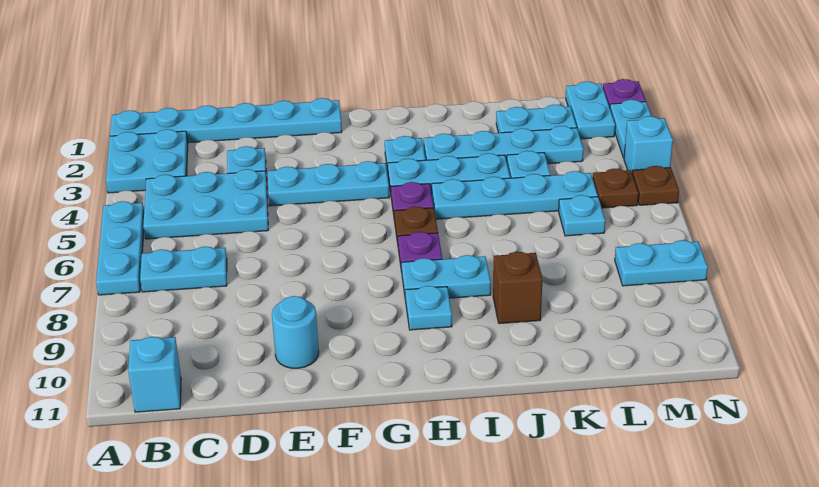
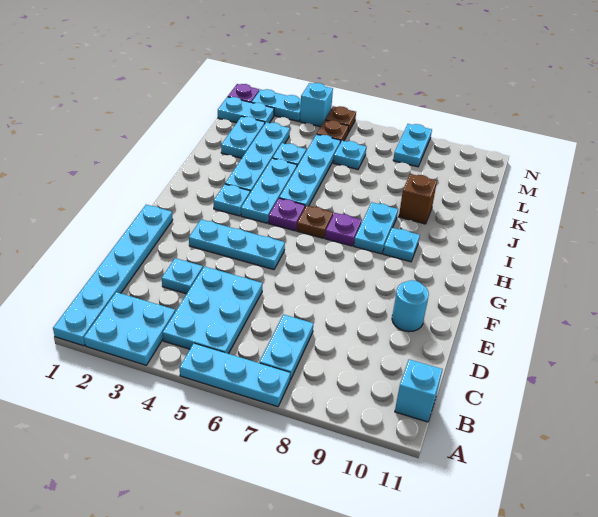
cyan plate E4:G4 level 1 -> cyan plate F3:F5 level 1

